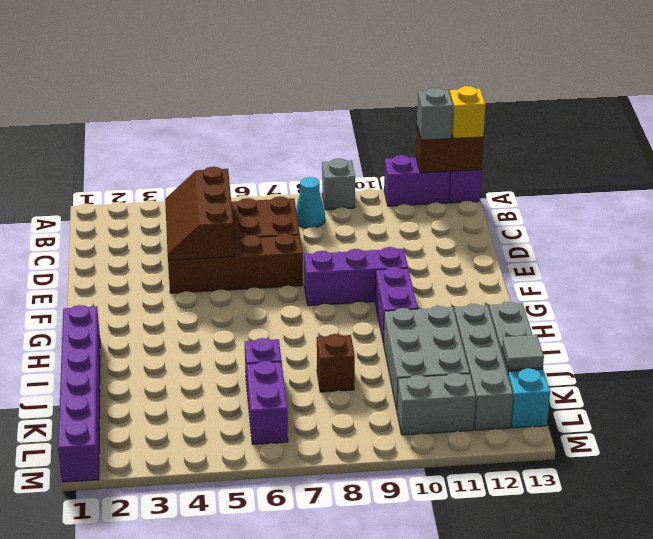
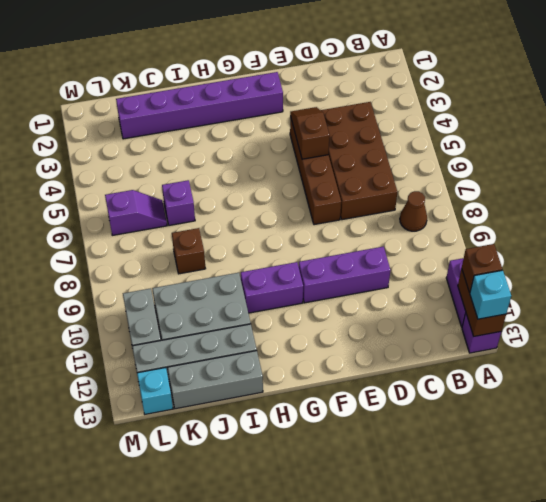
grey brick A9 level 1 -> none
grey brick A12 level 3 -> brown brick A12 level 3
yellow brick A13 level 3 -> cyan brick A13 level 3
cyan cone B8 level 1 -> brown cone B8 level 1
brown slope C4:E5 level 2 top 5 -> brown slope E4:E5 level 2 top 5
purple brick F8:F10 level 1 -> purple brick D10:F10 level 1
purple brick H1:M1 level 1 -> purple brick F2:K2 level 1
purple brick K6:L6 level 1 -> purple slope K6:L6 level 1 top L
grey tile K13 level 2 -> none

